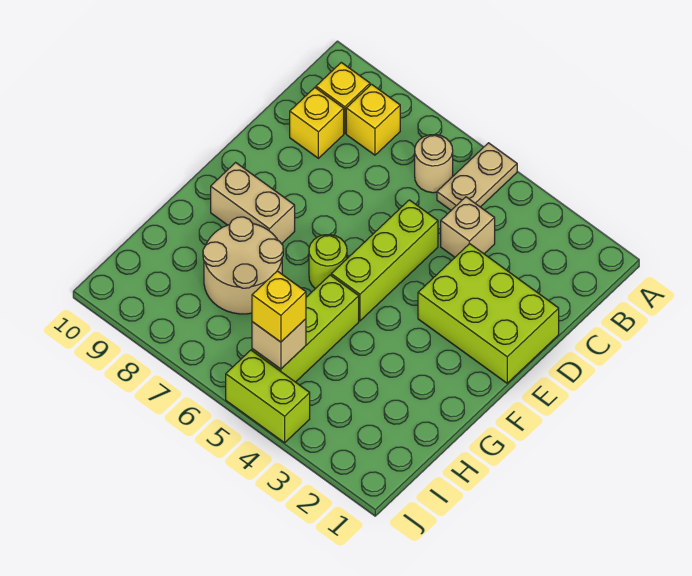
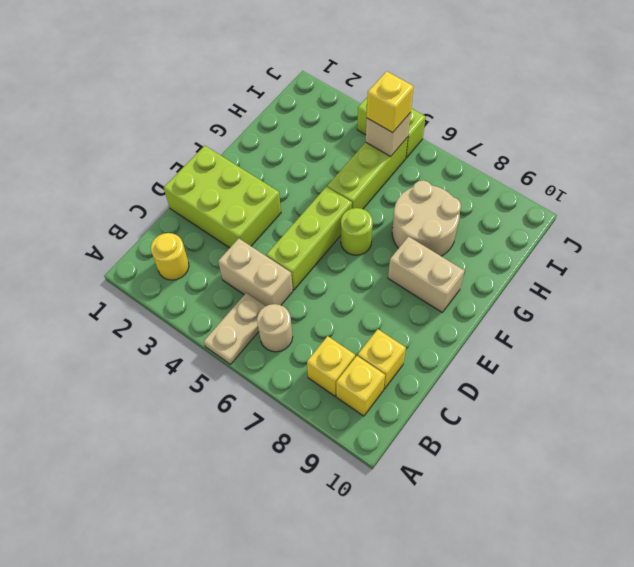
none -> yellow round brick B2 level 1
tan brick C4 level 1 -> tan brick C4:C5 level 1

